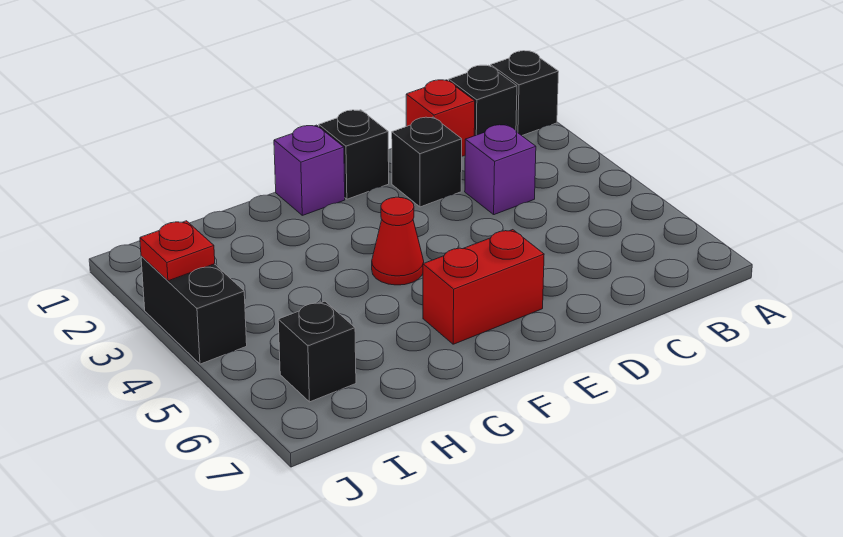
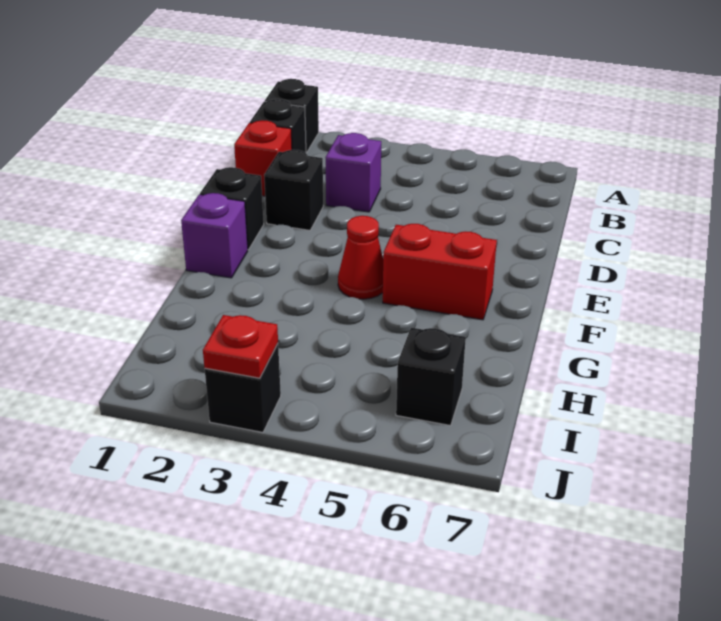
red brick E6:F6 level 1 -> red brick F5:F6 level 1
black brick J3:J4 level 1 -> black brick J3 level 1

